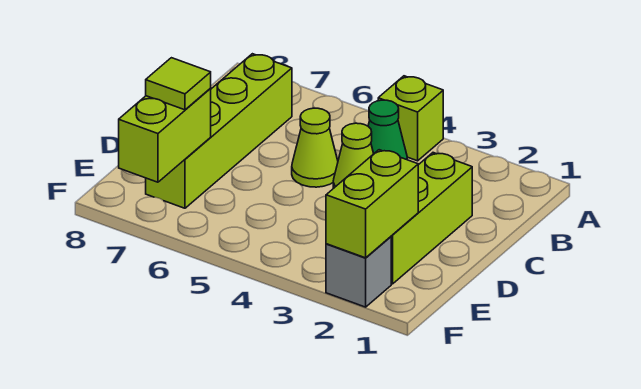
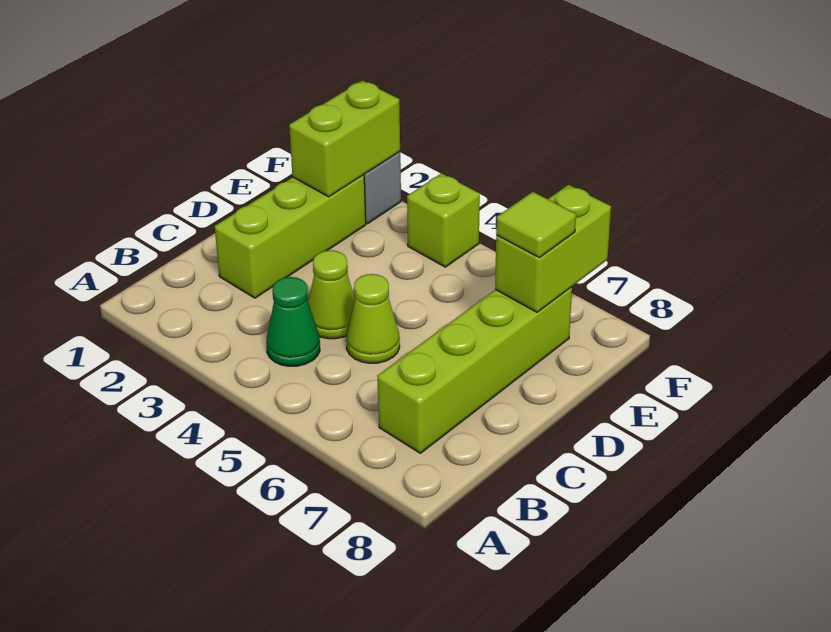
lime brick A4 level 1 -> lime brick F4 level 1

